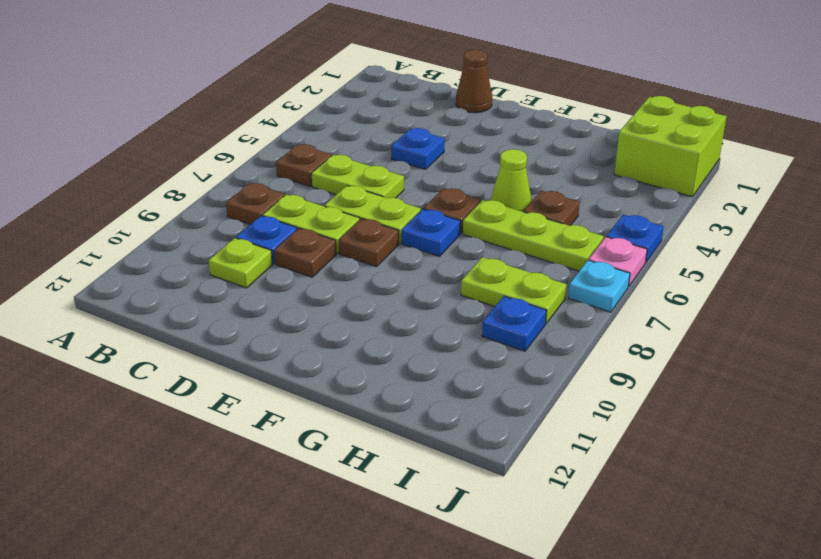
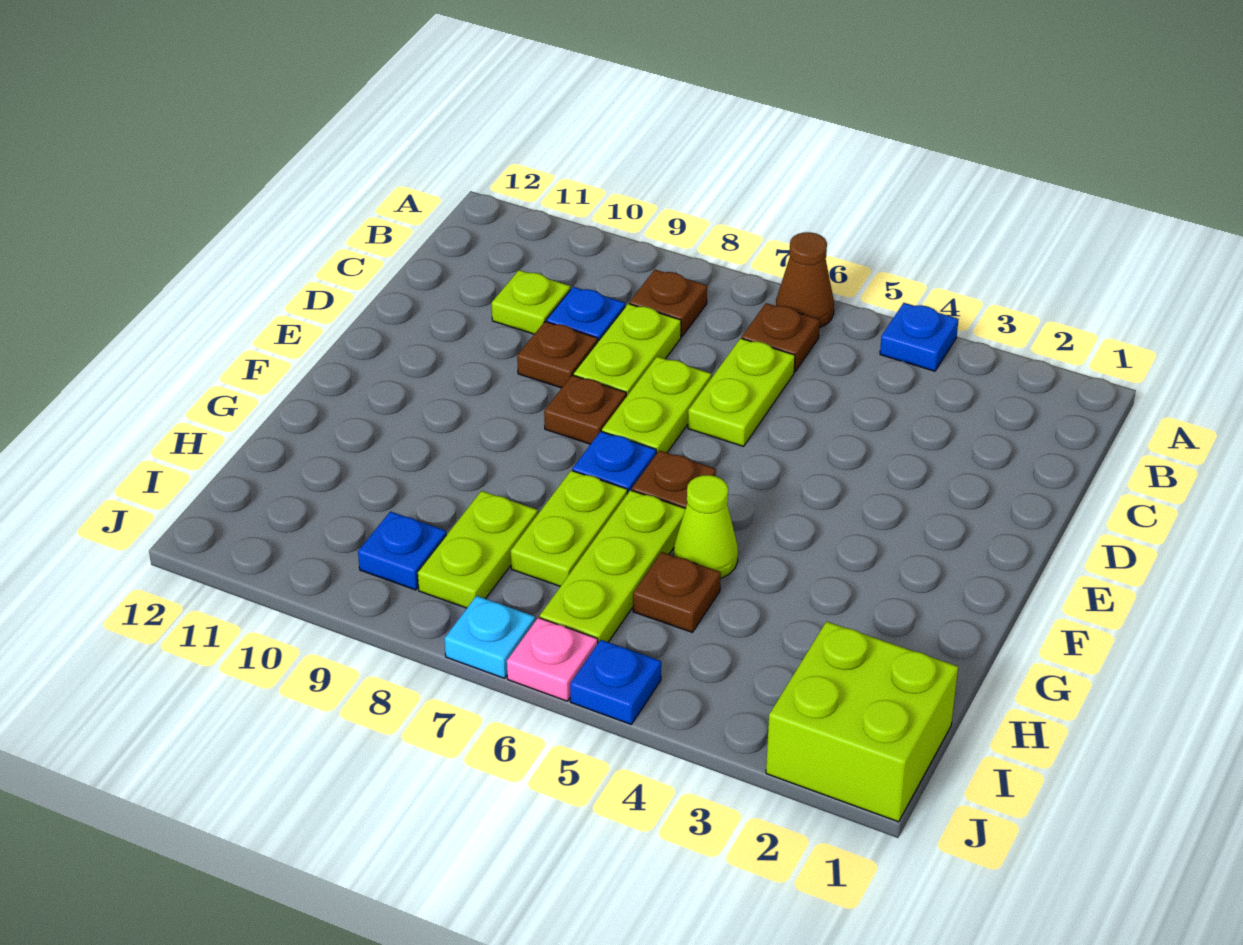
brown cone D1 level 1 -> brown cone A6 level 1
blue plate D4 level 1 -> blue plate A4 level 1
none -> lime plate G7:H7 level 1

